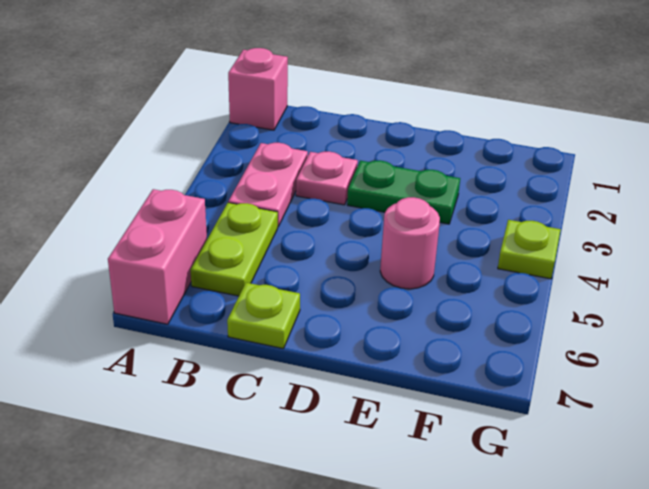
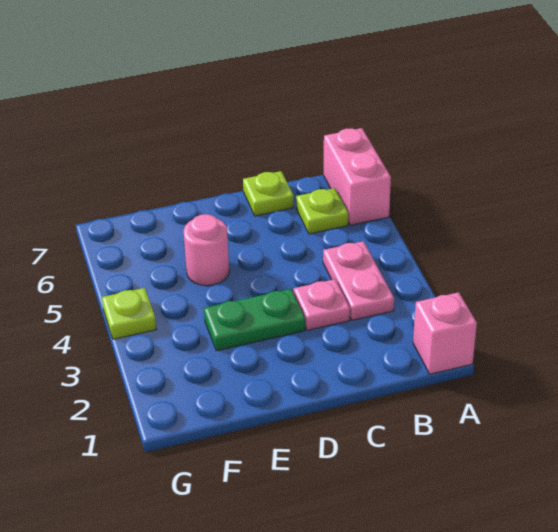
lime plate B5:B6 level 1 -> lime plate B6 level 1

